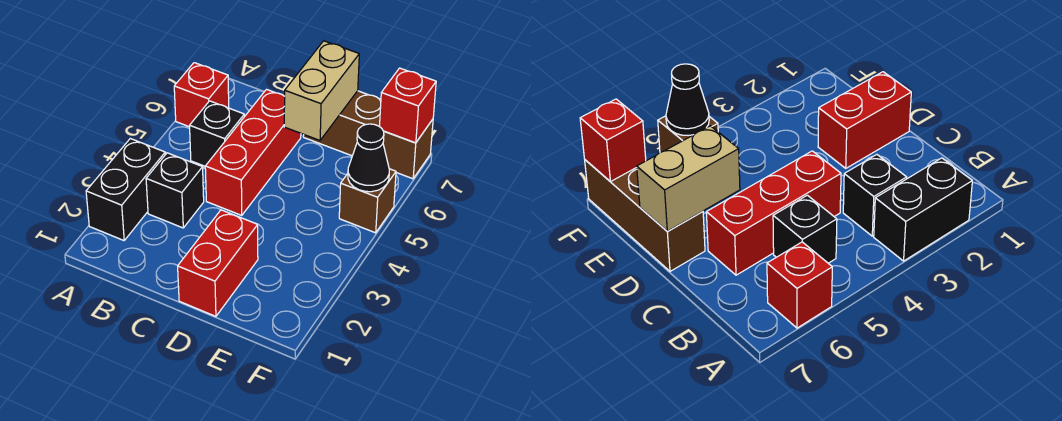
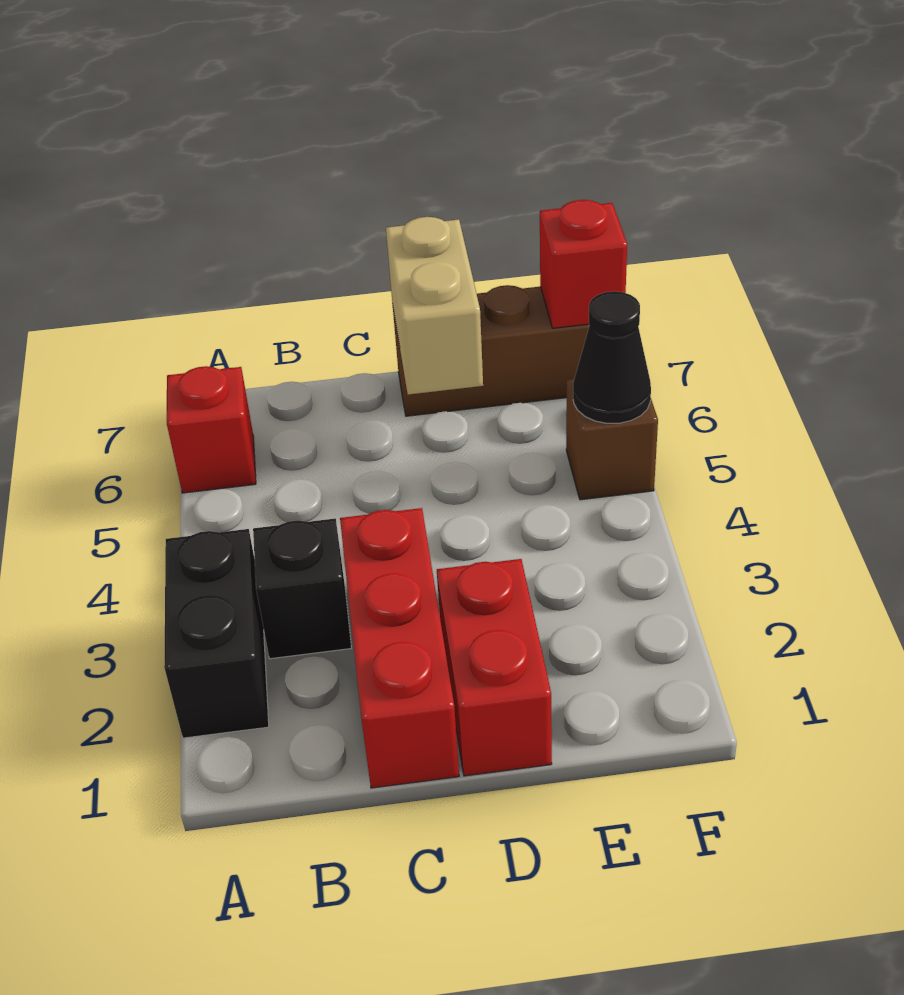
black brick B5 level 1 -> none
red brick C4:C6 level 1 -> red brick C1:C3 level 1

